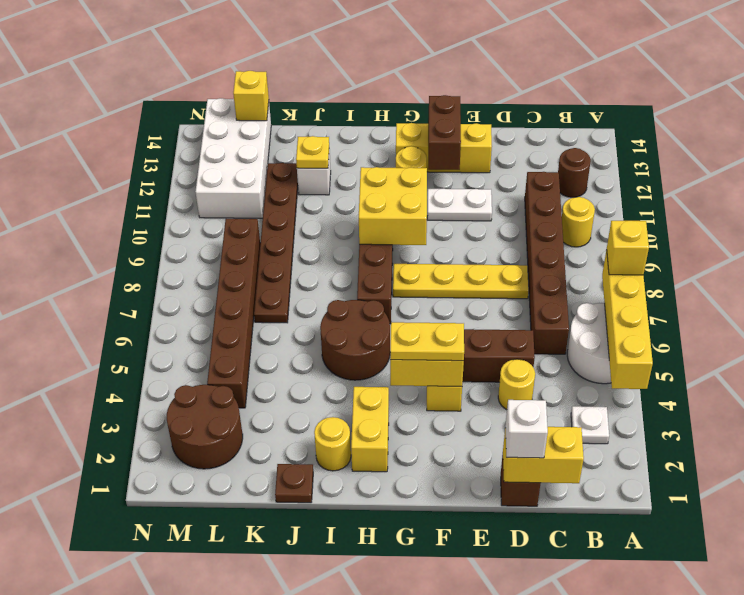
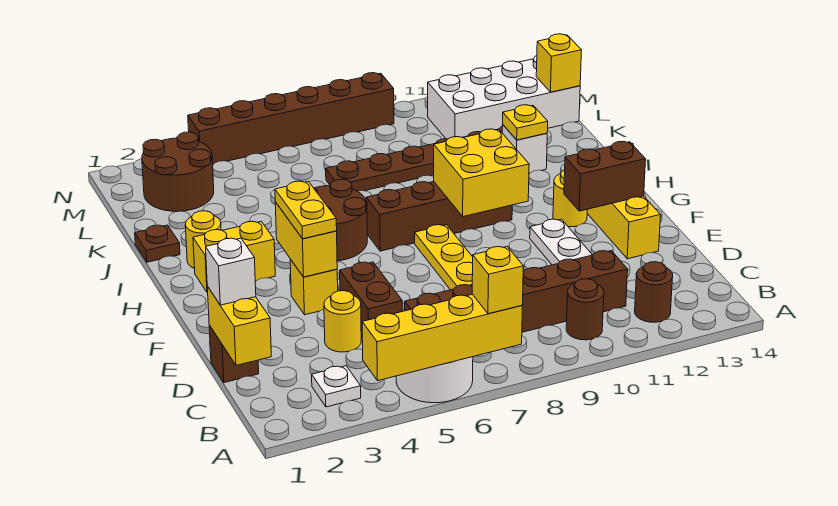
yellow round brick B10 level 1 -> brown round brick B10 level 1
brown brick L4:L9 level 1 -> brown brick N4:N9 level 1

